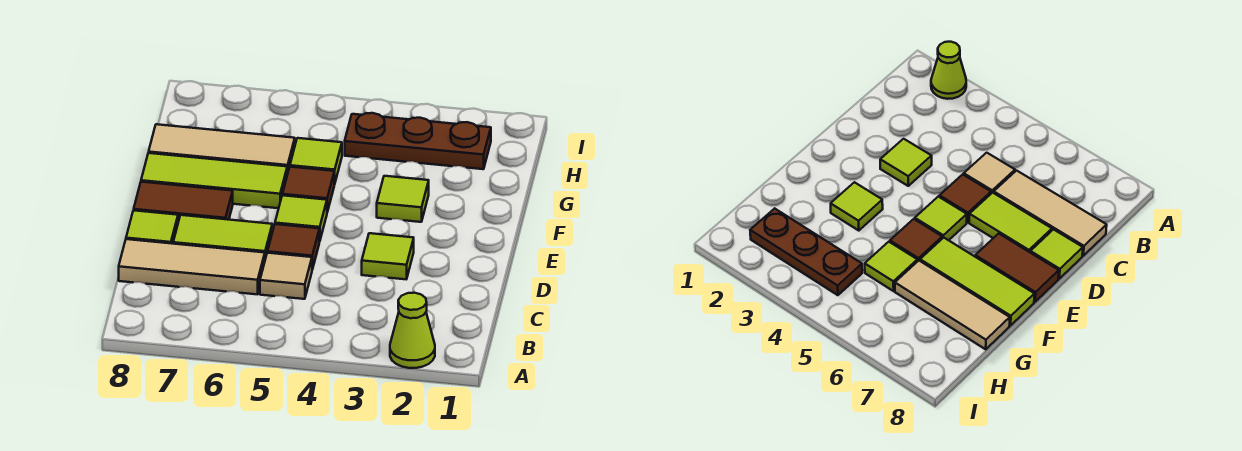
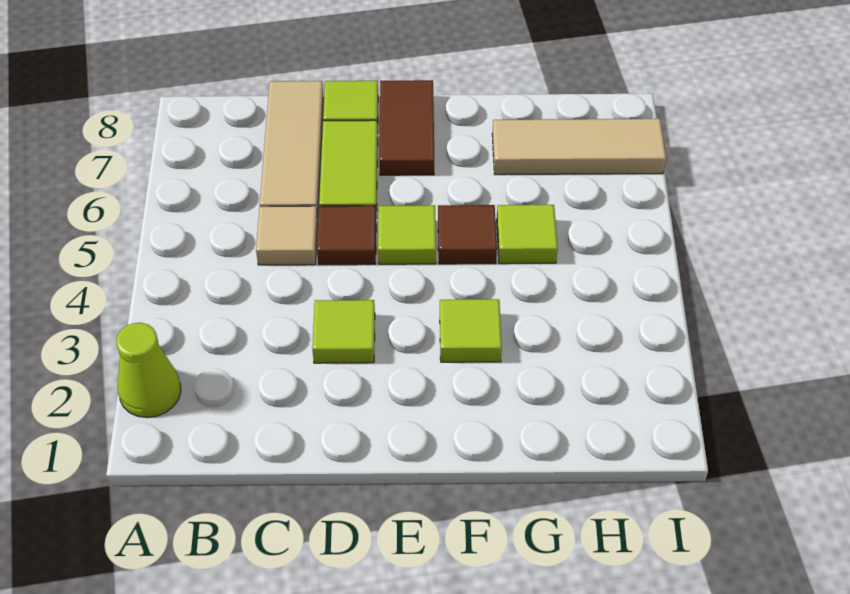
lime tile F6:F8 level 1 -> none
tan tile G6:G8 level 1 -> tan tile G7:I7 level 1
brown plate H2:H4 level 1 -> none

